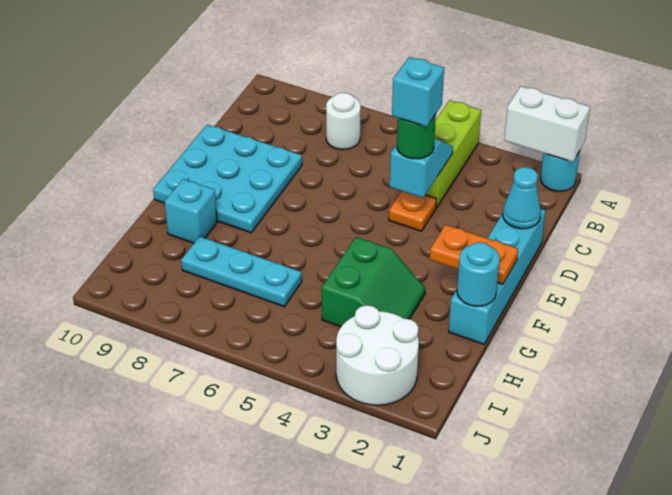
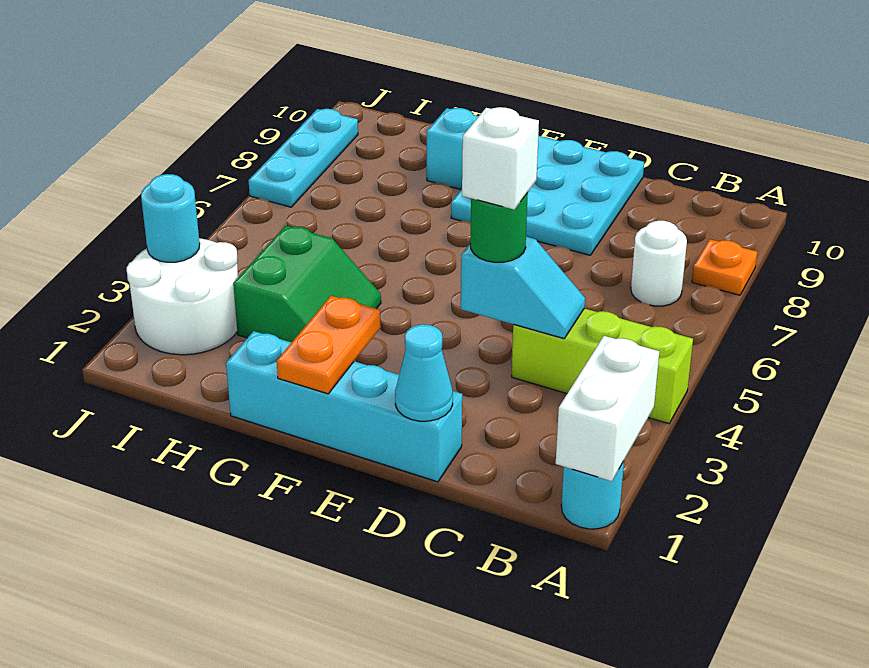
orange plate D4 level 1 -> orange plate A8 level 1
cyan brick D4 level 4 -> white brick D4 level 4
cyan round brick G1 level 2 -> cyan round brick J3 level 2
green slope G3:H4 level 1 top 4 -> green slope G3:H4 level 1 top H
cyan plate H6:H8 level 1 -> cyan plate J7:J9 level 1

